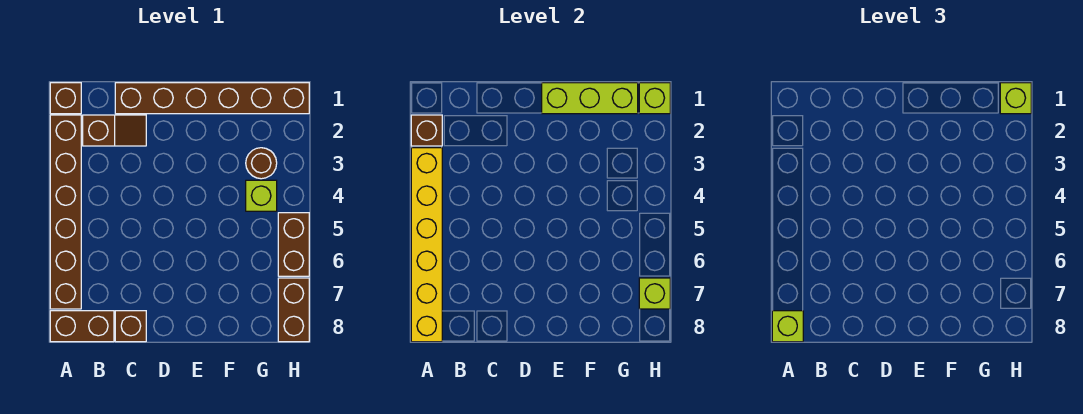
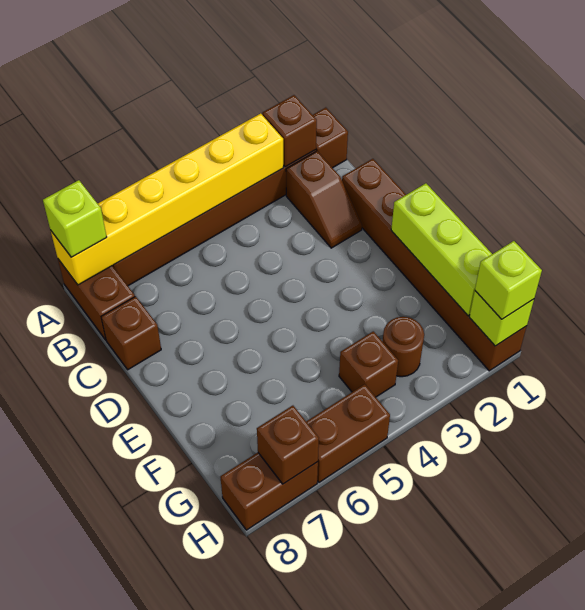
lime brick G4 level 1 -> brown brick G4 level 1
lime brick H7 level 2 -> brown brick H7 level 2

